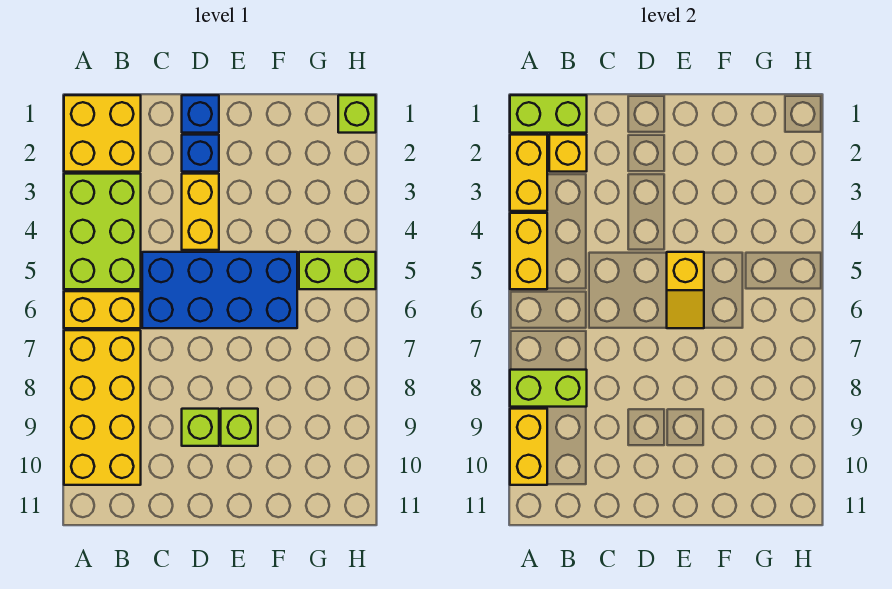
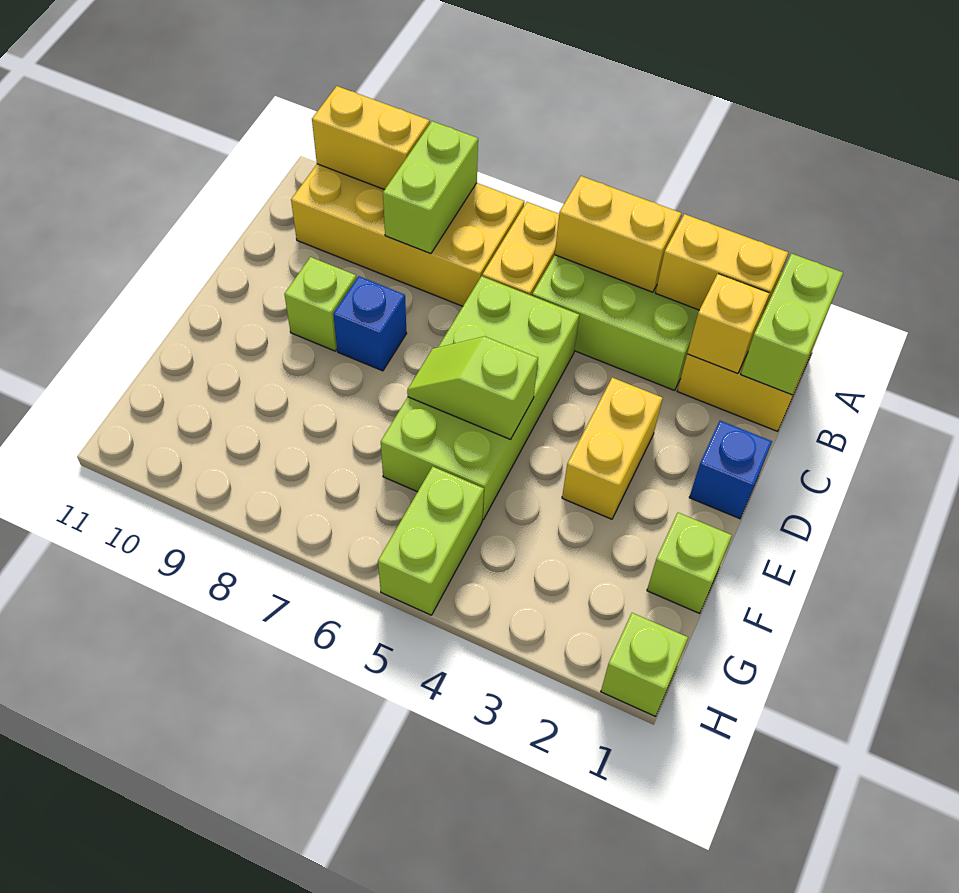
blue brick C5:F6 level 1 -> lime brick C5:F6 level 1
blue brick D2 level 1 -> blue brick D8 level 1
yellow brick D3:D4 level 1 -> yellow brick D3:E3 level 1
yellow slope E5:E6 level 2 top 5 -> lime slope E5:E6 level 2 top 5
lime brick E9 level 1 -> lime brick F1 level 1

